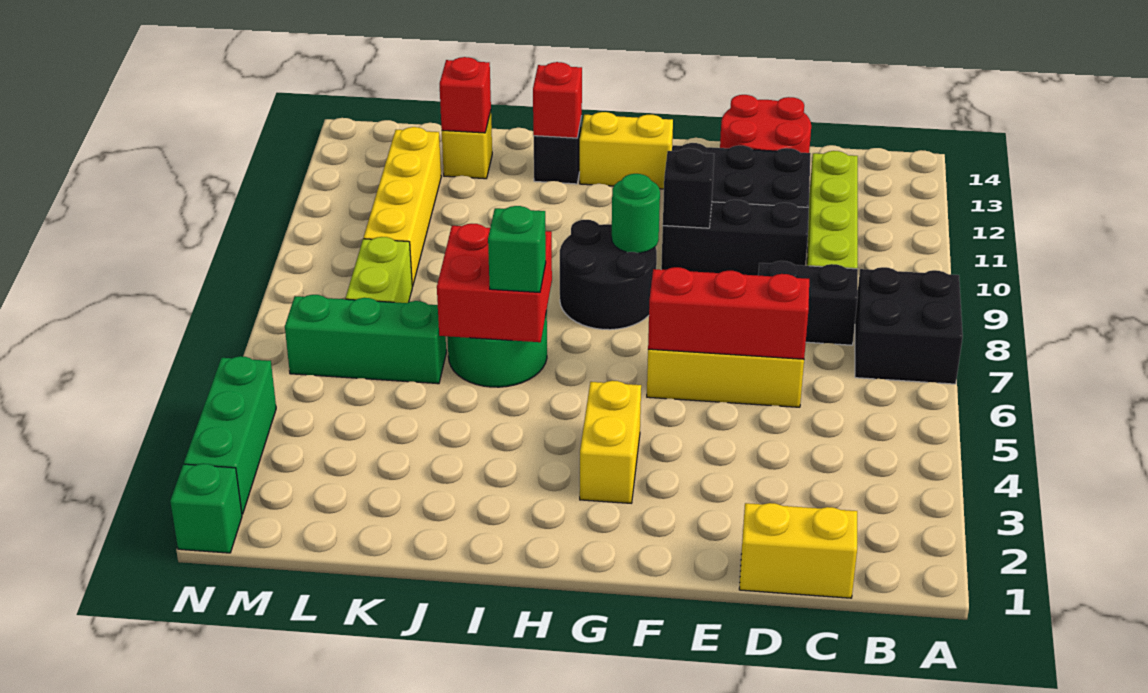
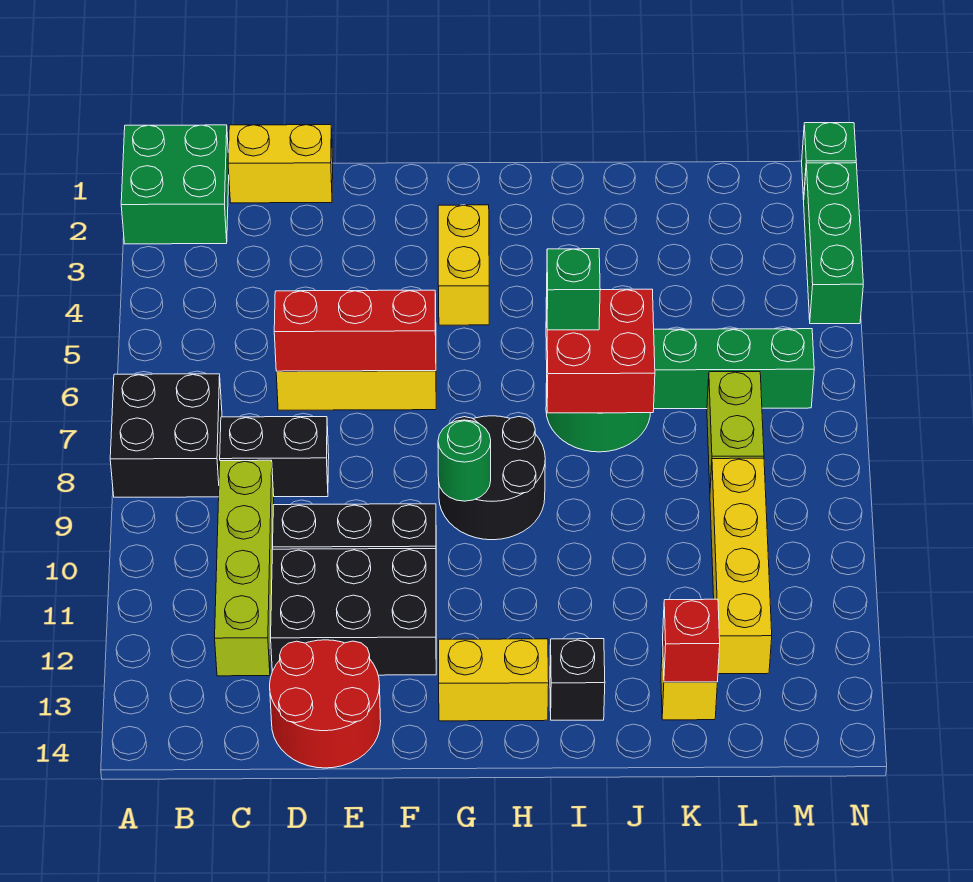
none -> green brick A1:B2 level 1
black brick F10 level 2 -> none
red brick I13 level 2 -> none

